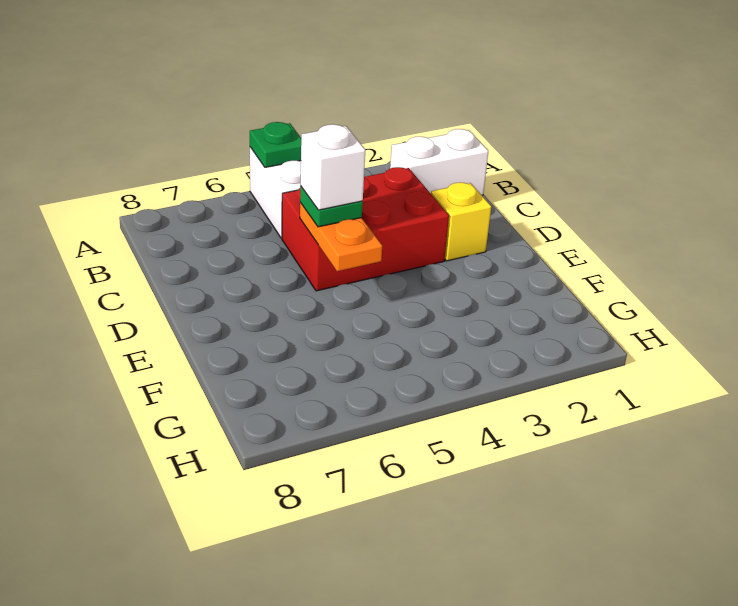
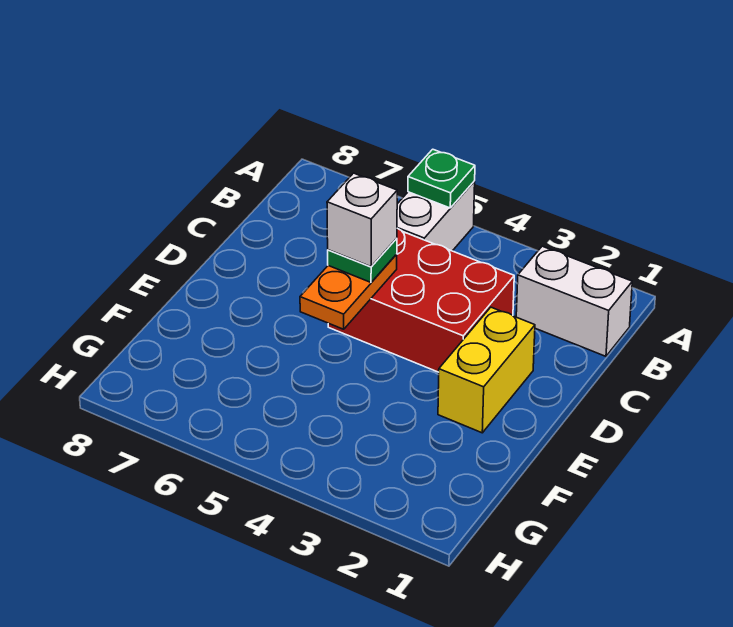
yellow brick D2 level 1 -> yellow brick D2:E2 level 1

